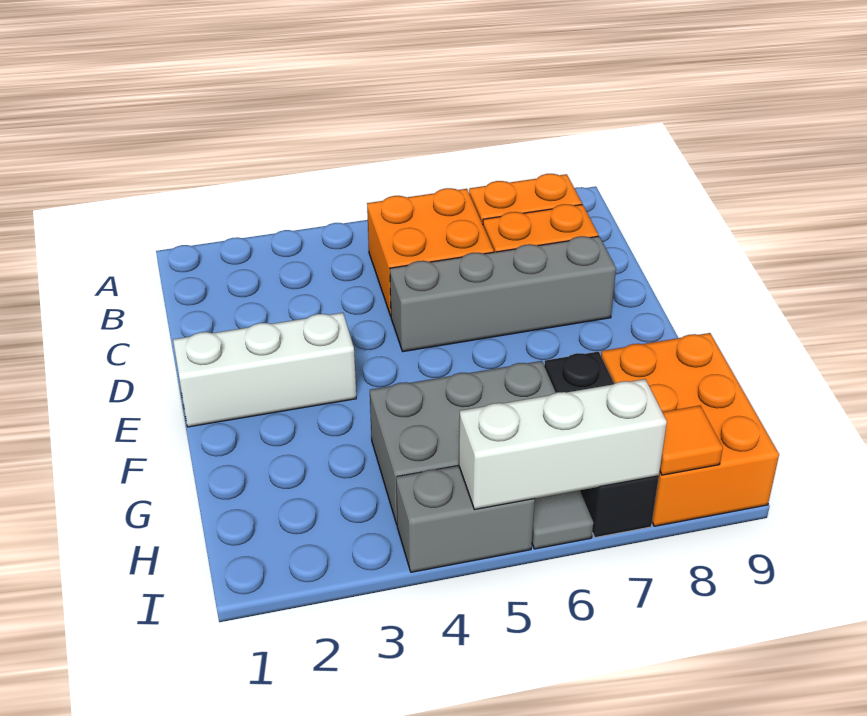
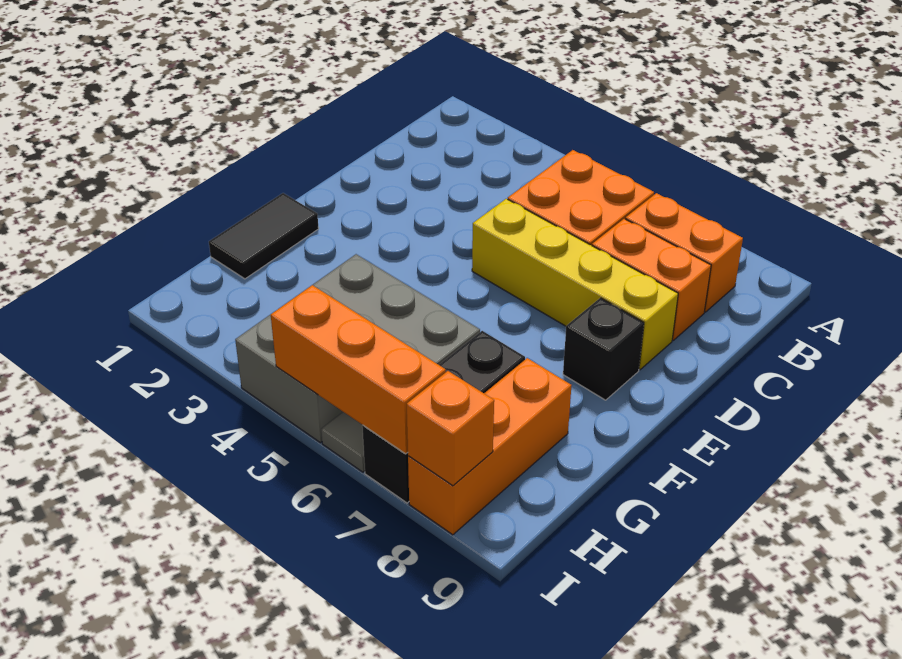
grey brick D5:D8 level 1 -> yellow brick D5:D8 level 1
white brick E1:E3 level 1 -> none
none -> black brick E8 level 1
none -> black tile F1:G1 level 1
orange brick G8:I9 level 1 -> orange brick G8:I8 level 1
white brick I5:I7 level 2 -> orange brick I5:I7 level 2
orange tile I8 level 2 -> orange brick I8 level 2

